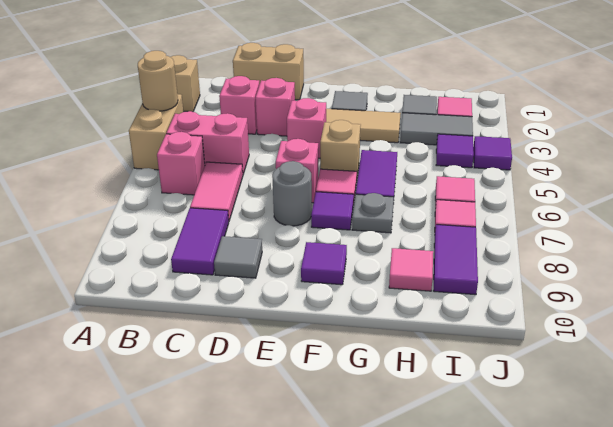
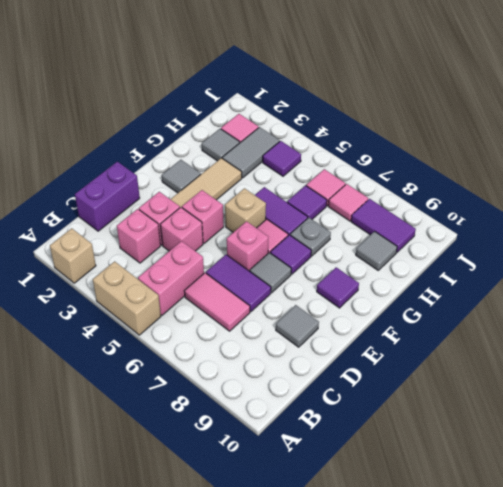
tan round brick A4 level 2 -> none
pink brick B6 level 1 -> pink brick D4 level 1
tan brick C1:D1 level 1 -> purple brick C1:D1 level 1
purple tile C8:C9 level 1 -> purple tile D6:D7 level 1
grey round brick E7 level 1 -> grey tile E7 level 1
pink tile H9 level 1 -> grey tile H9 level 1
purple tile J4 level 1 -> purple tile H6 level 1

